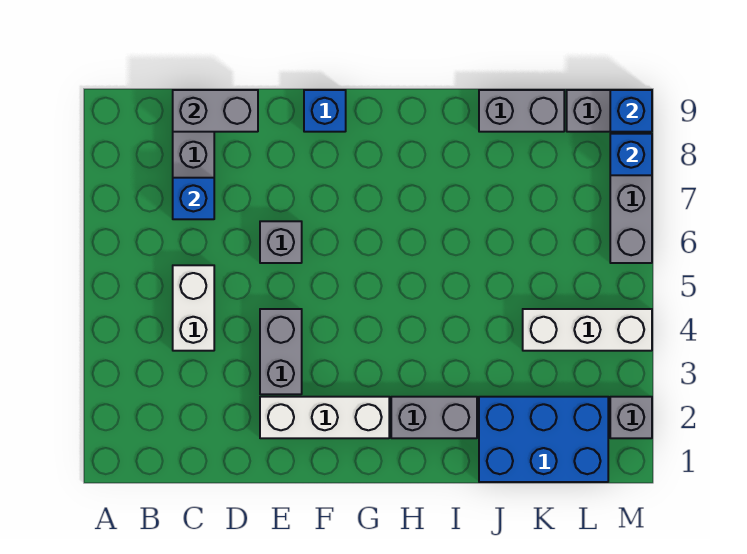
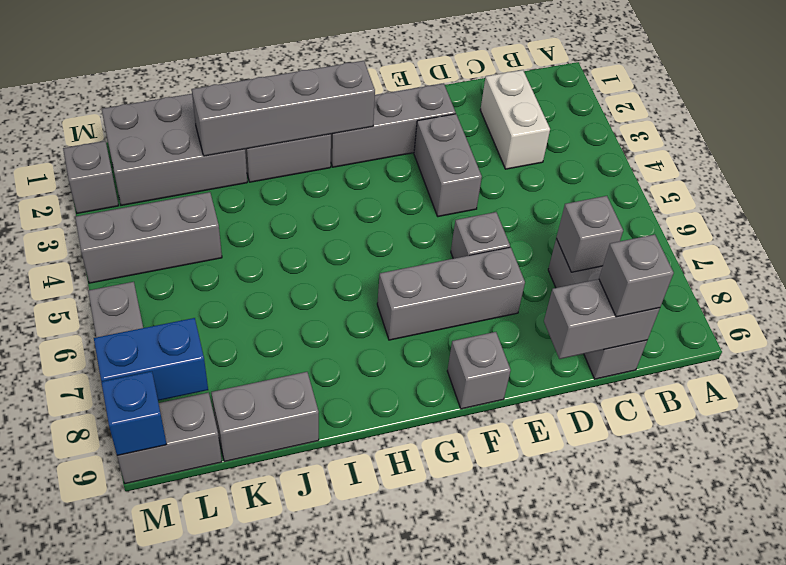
white brick C4:C5 level 1 -> white brick C2:C3 level 1
blue brick C7 level 2 -> grey brick C7 level 2
none -> grey brick C9 level 3
white brick E2:G2 level 1 -> grey brick E2:G2 level 1
none -> grey brick E7:G7 level 1
blue brick F9 level 1 -> grey brick F9 level 1
none -> grey brick G2:J2 level 2
blue brick J1:L2 level 1 -> grey brick J1:L2 level 1
white brick K4:M4 level 1 -> grey brick K4:M4 level 1
blue brick M8 level 2 -> blue brick L8:M8 level 2

